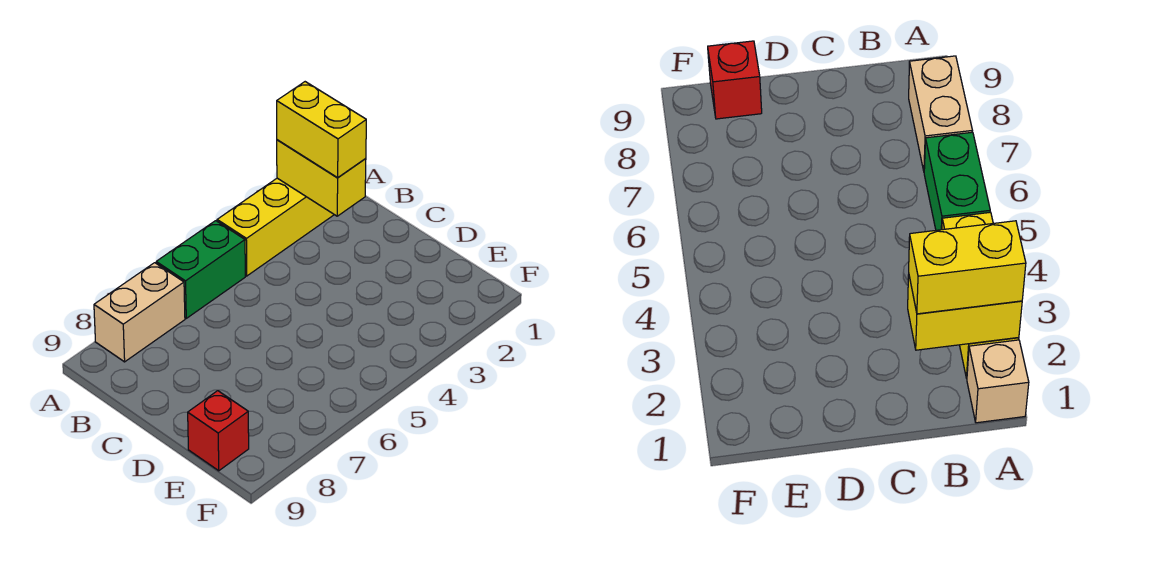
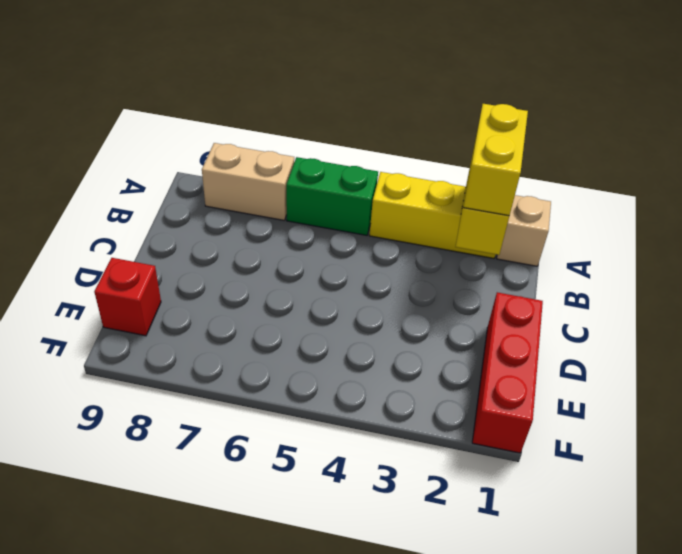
none -> red brick D1:F1 level 1

